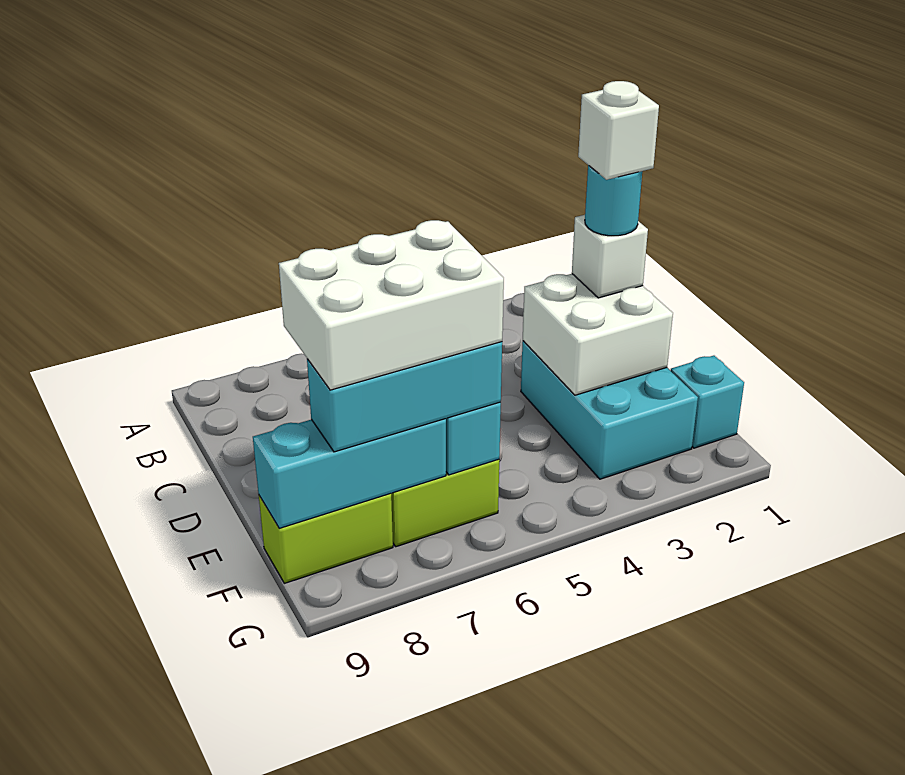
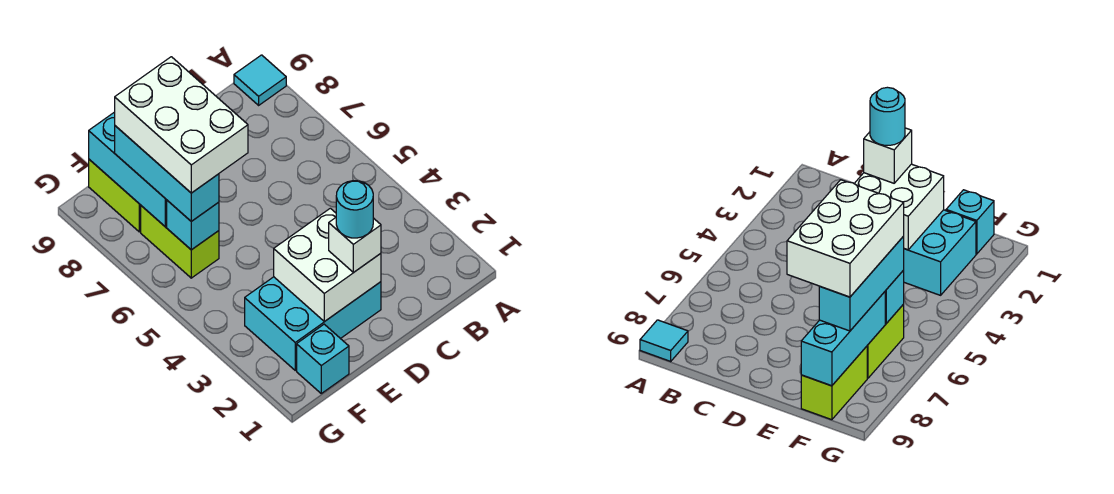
none -> cyan tile A9 level 1
white brick D2 level 5 -> none

